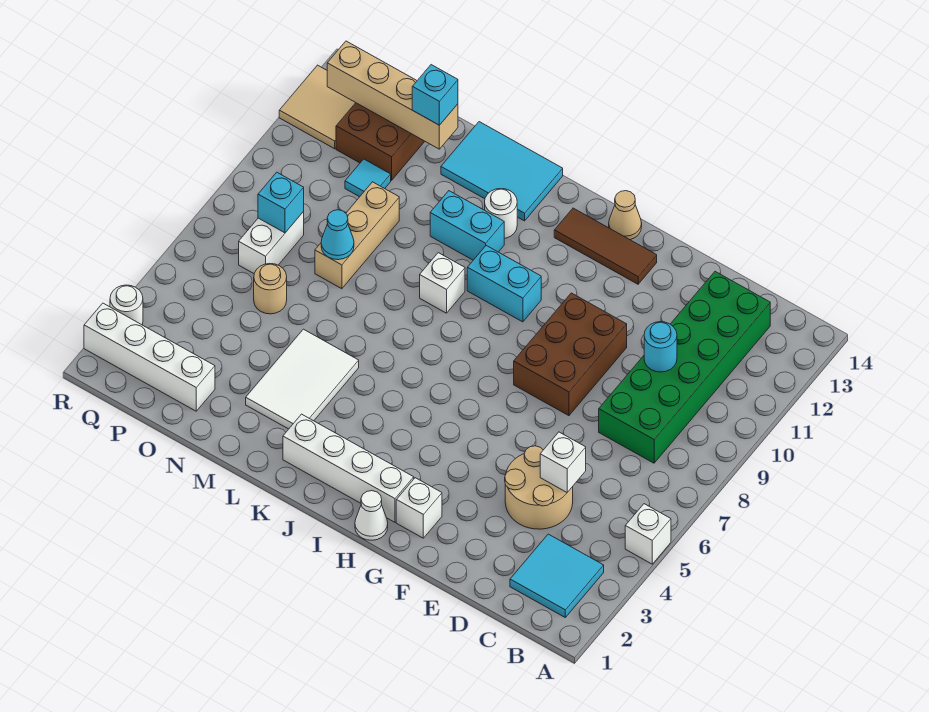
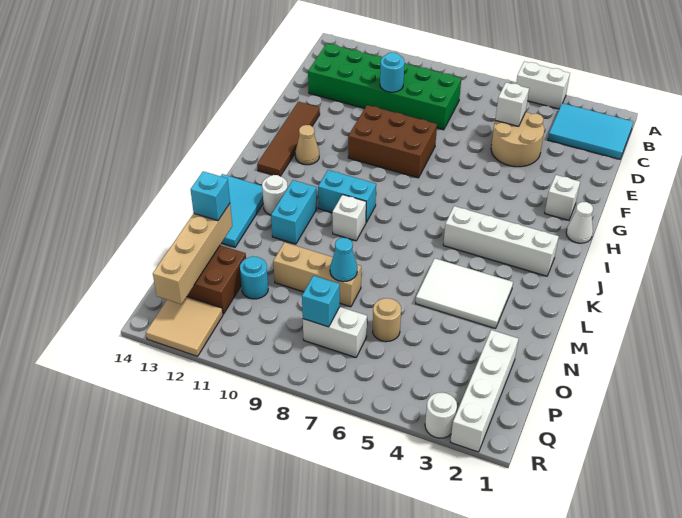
white brick A5 level 1 -> white brick A4:A5 level 1
cyan tile B2:C3 level 1 -> cyan tile B1:C3 level 1
brown tile G13:I13 level 1 -> brown tile F13:I13 level 1
white brick H2:K2 level 1 -> white brick J2:J5 level 1
tan cone H14 level 1 -> tan cone H12 level 1
cyan brick I10:J10 level 1 -> cyan brick J9:J10 level 1
cyan tile O11 level 1 -> cyan round brick O11 level 1

